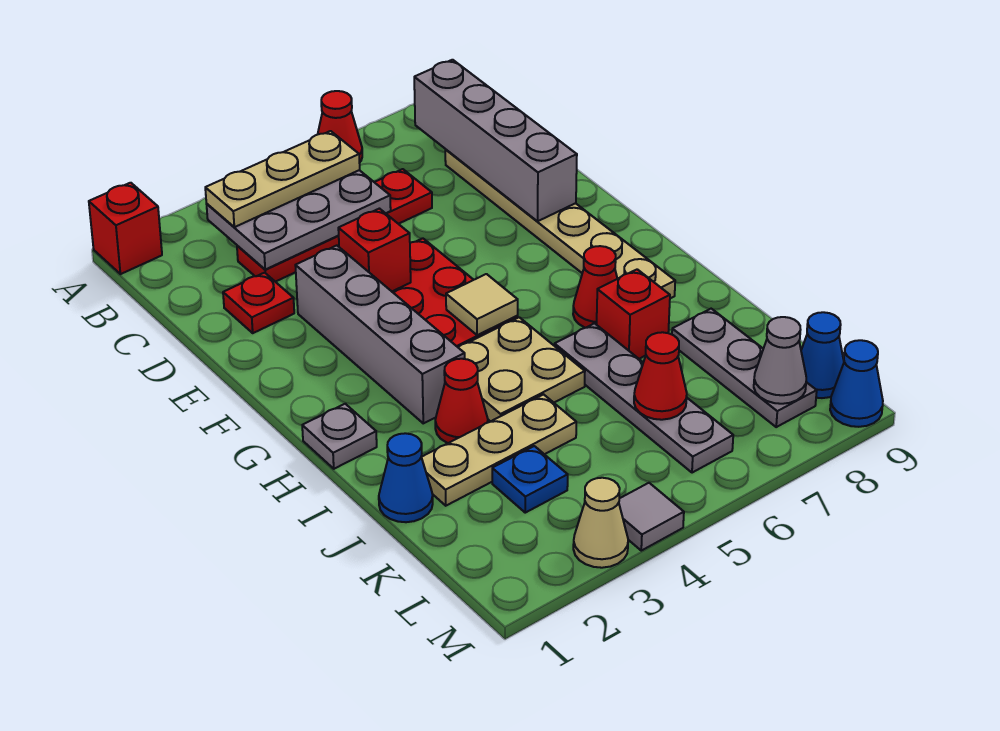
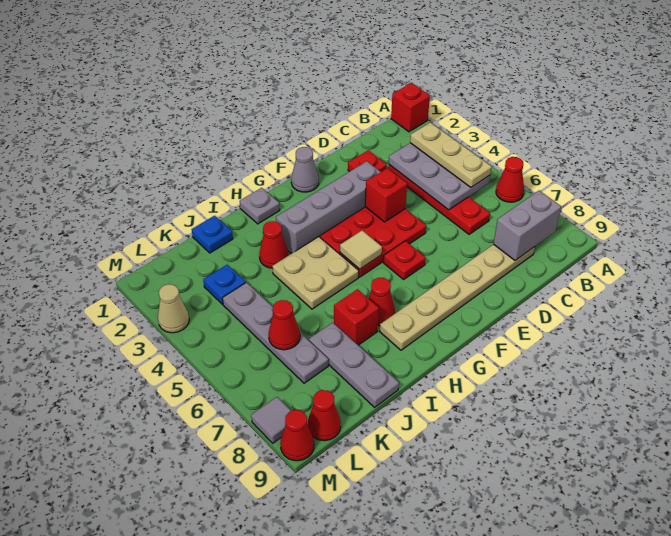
grey brick B8:E8 level 2 -> grey brick B8:C8 level 2
none -> red plate F6 level 1
grey plate I6:L6 level 1 -> grey plate K4:K7 level 1
blue cone J1 level 1 -> blue plate J1 level 1
tan plate J2:J4 level 1 -> none
grey plate J8:L8 level 1 -> grey plate J7:J9 level 1
grey cone L8 level 2 -> grey cone F1 level 1
blue cone L9 level 1 -> red cone L9 level 1
grey tile M4 level 1 -> grey tile M8 level 1
blue cone M9 level 1 -> red cone M9 level 1

